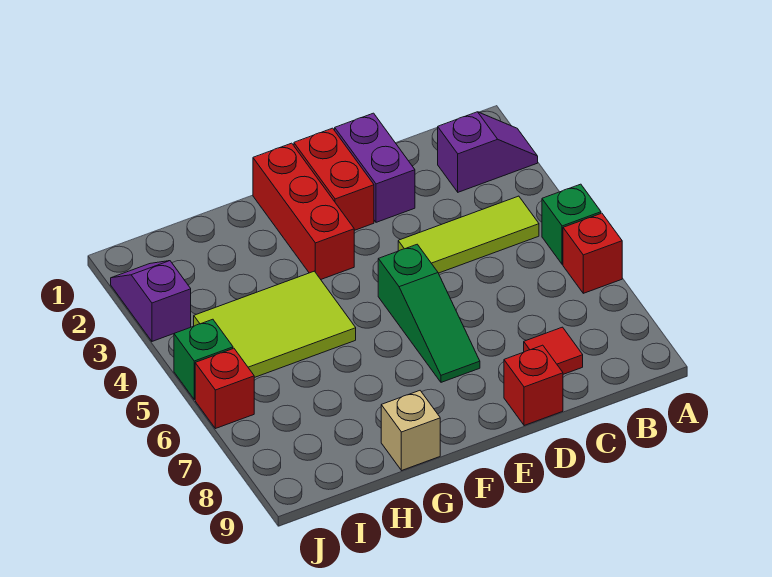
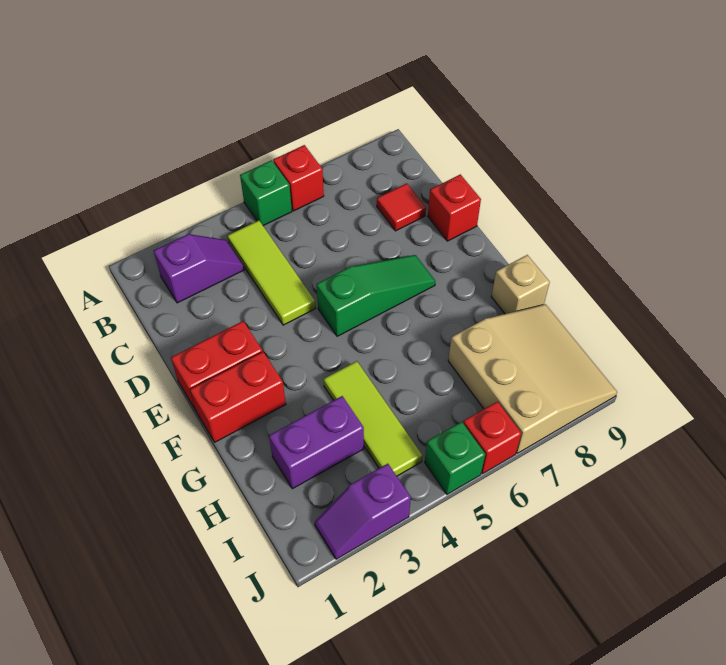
purple slope A2:B2 level 1 top B -> purple slope B2:B3 level 1 top 2
purple brick D1:D2 level 1 -> purple brick H2:H3 level 1
red brick F1:F3 level 1 -> red brick F1:F2 level 1
lime tile G4:I5 level 1 -> lime tile G4:I4 level 1
none -> tan slope H7:J9 level 1 top 7

